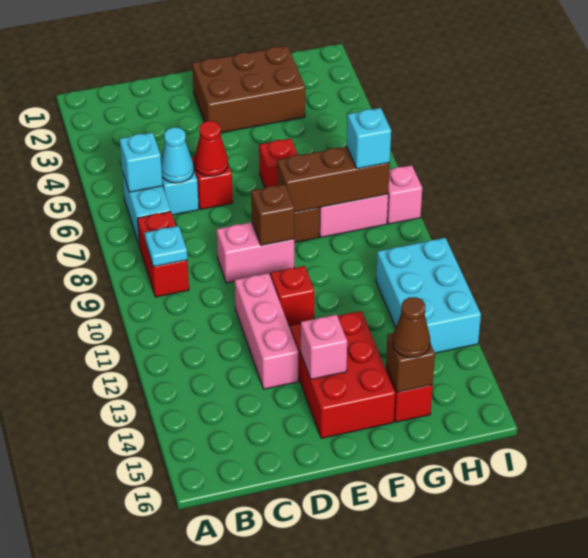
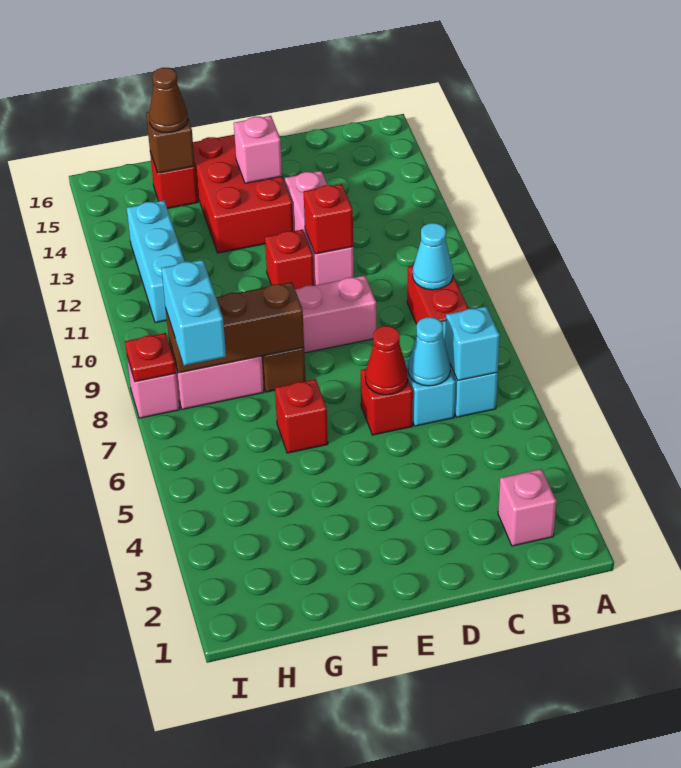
none -> pink brick B2 level 1
cyan plate B9 level 2 -> cyan cone B9 level 2
none -> red brick D11 level 2
brown brick E2:G3 level 1 -> none
brown brick E9 level 2 -> none
cyan brick H8 level 3 -> cyan brick H7:H8 level 3
cyan brick H11:I13 level 1 -> cyan brick H11:H13 level 1
none -> red plate I8 level 2

